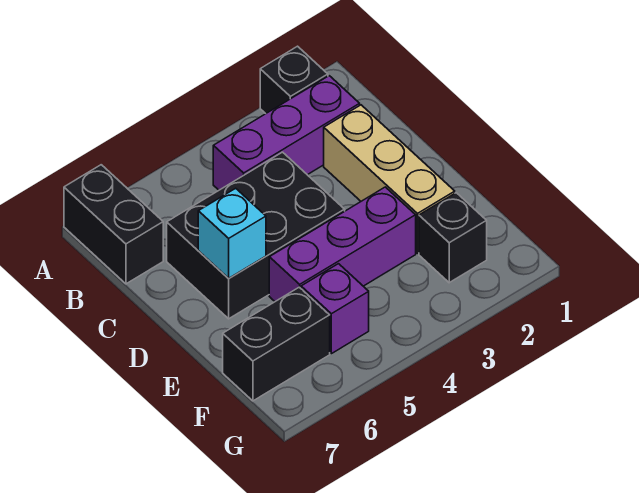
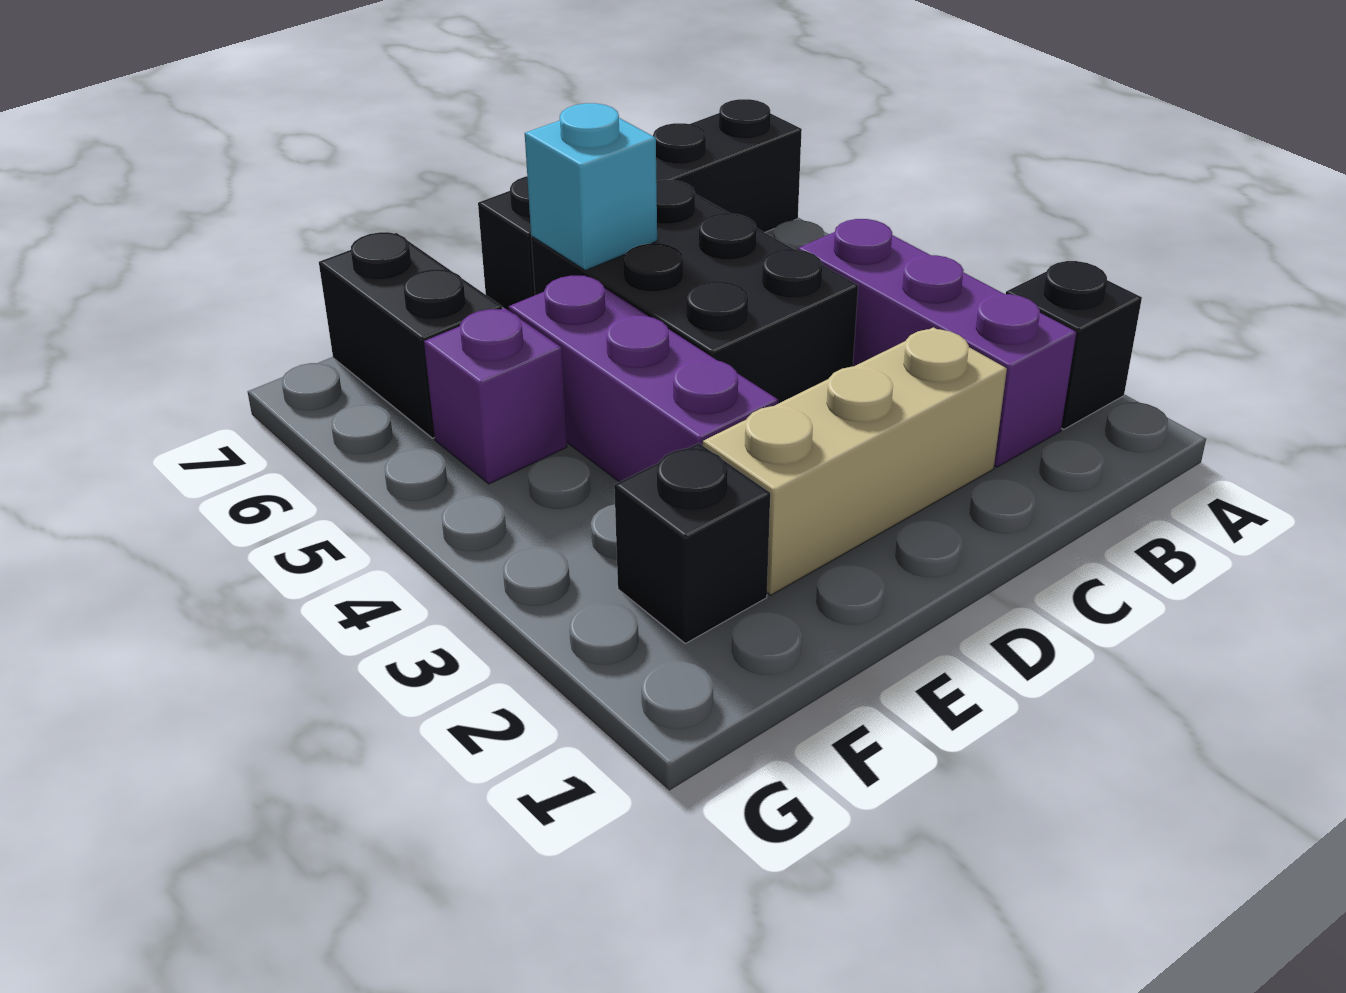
black brick A7:B7 level 1 -> black brick A7:D7 level 1

